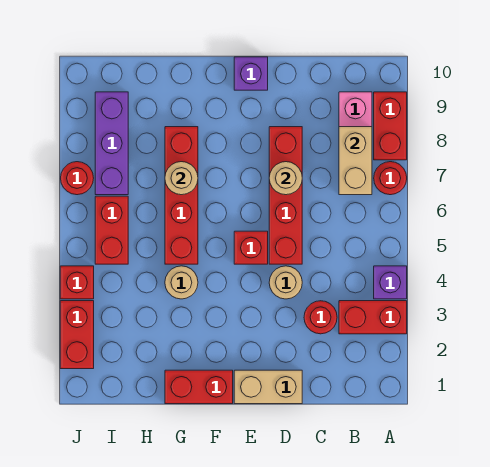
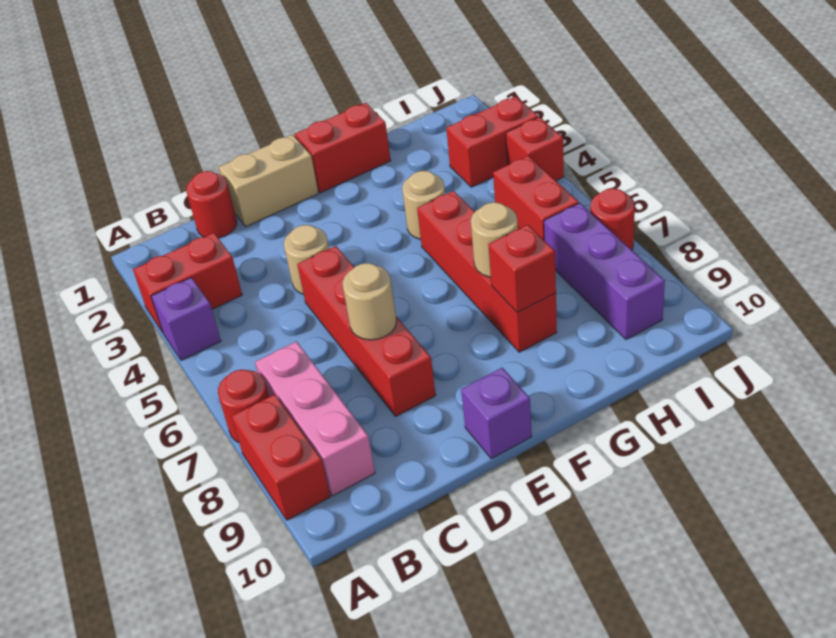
tan brick B7:B8 level 2 -> none
red round brick C3 level 1 -> red round brick C1 level 1
red brick E5 level 1 -> red brick G8 level 2
red brick J2:J3 level 1 -> red brick I3:J3 level 1

